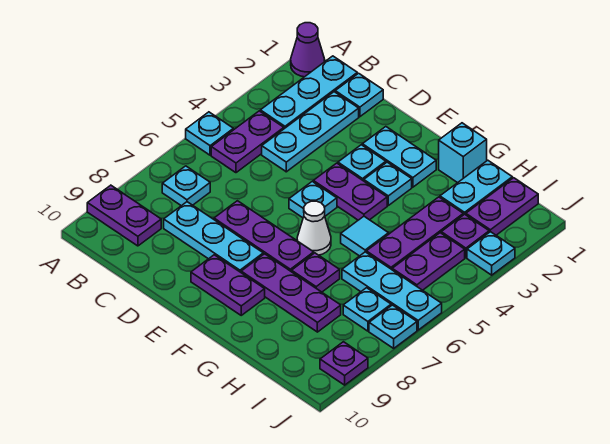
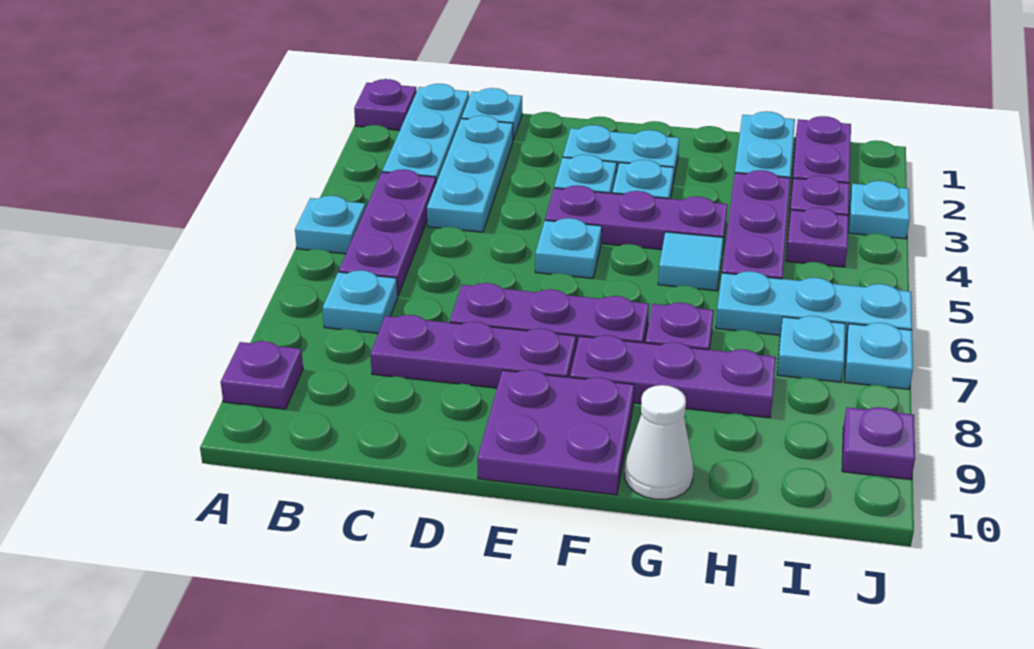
purple cone A1 level 1 -> purple plate A1 level 1
purple plate A9:B9 level 1 -> purple plate A9 level 1
purple plate B4:B5 level 1 -> purple plate B4:B6 level 1
cyan plate C8:E8 level 1 -> purple plate C8:E8 level 1
purple plate E4:F4 level 1 -> purple plate E4:G4 level 1
purple plate E9:F9 level 1 -> purple plate E9:F10 level 1
white cone F6 level 1 -> white cone G10 level 1
cyan brick G1 level 1 -> none
purple plate I4:I5 level 1 -> purple plate I4 level 1

